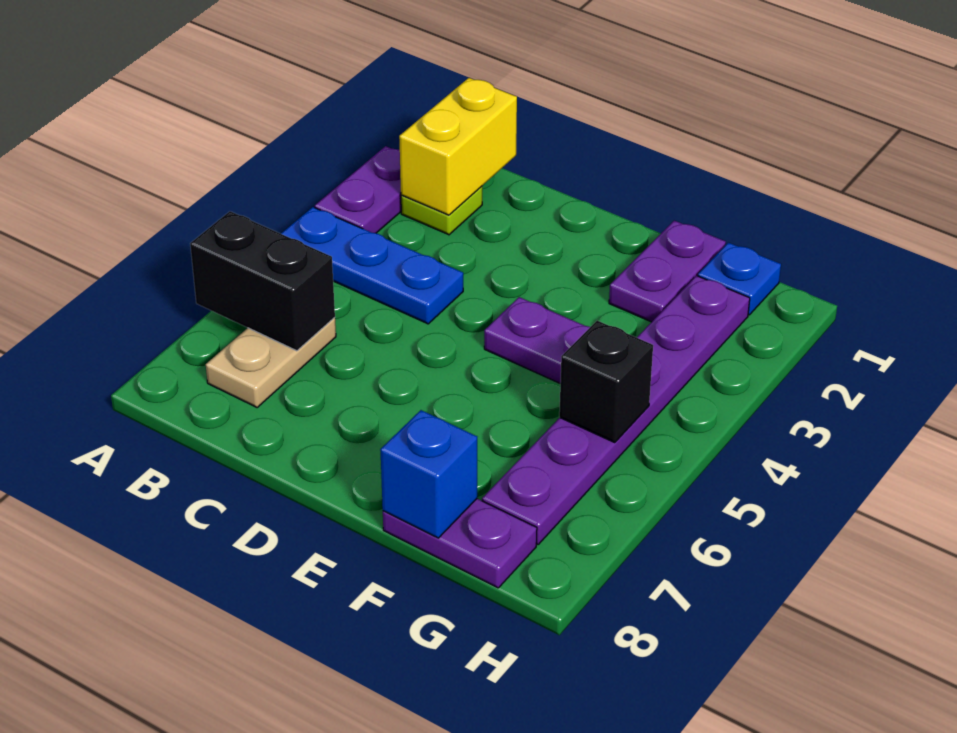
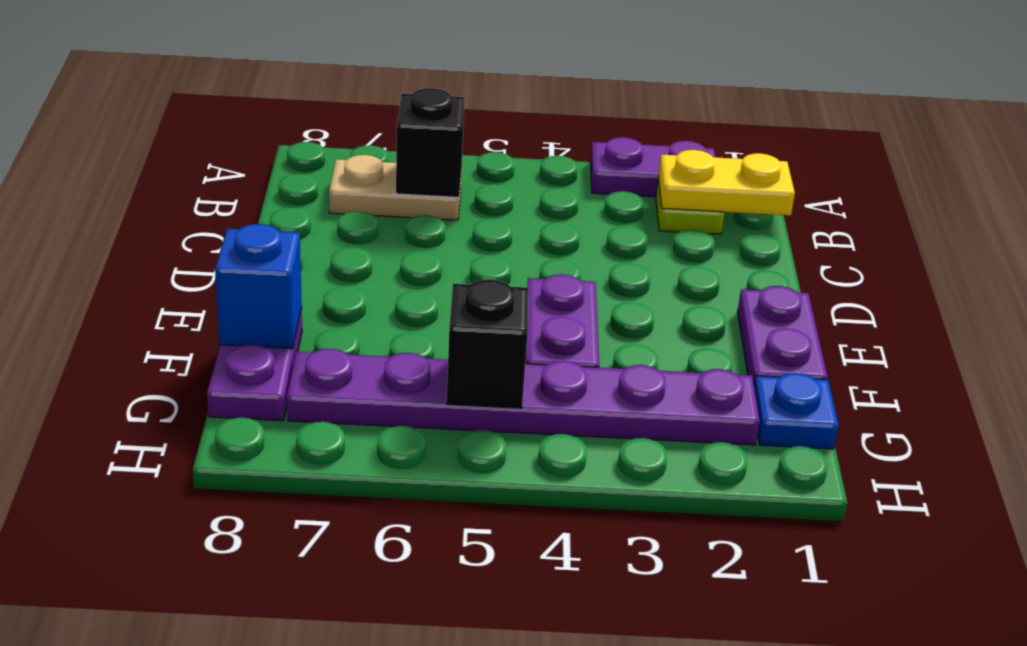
blue plate A4:C4 level 1 -> none
black brick A6:B6 level 2 -> black brick B6 level 2
yellow brick B1:B2 level 2 -> yellow plate B1:B2 level 2
purple plate F1:F2 level 1 -> purple plate E1:F1 level 1

